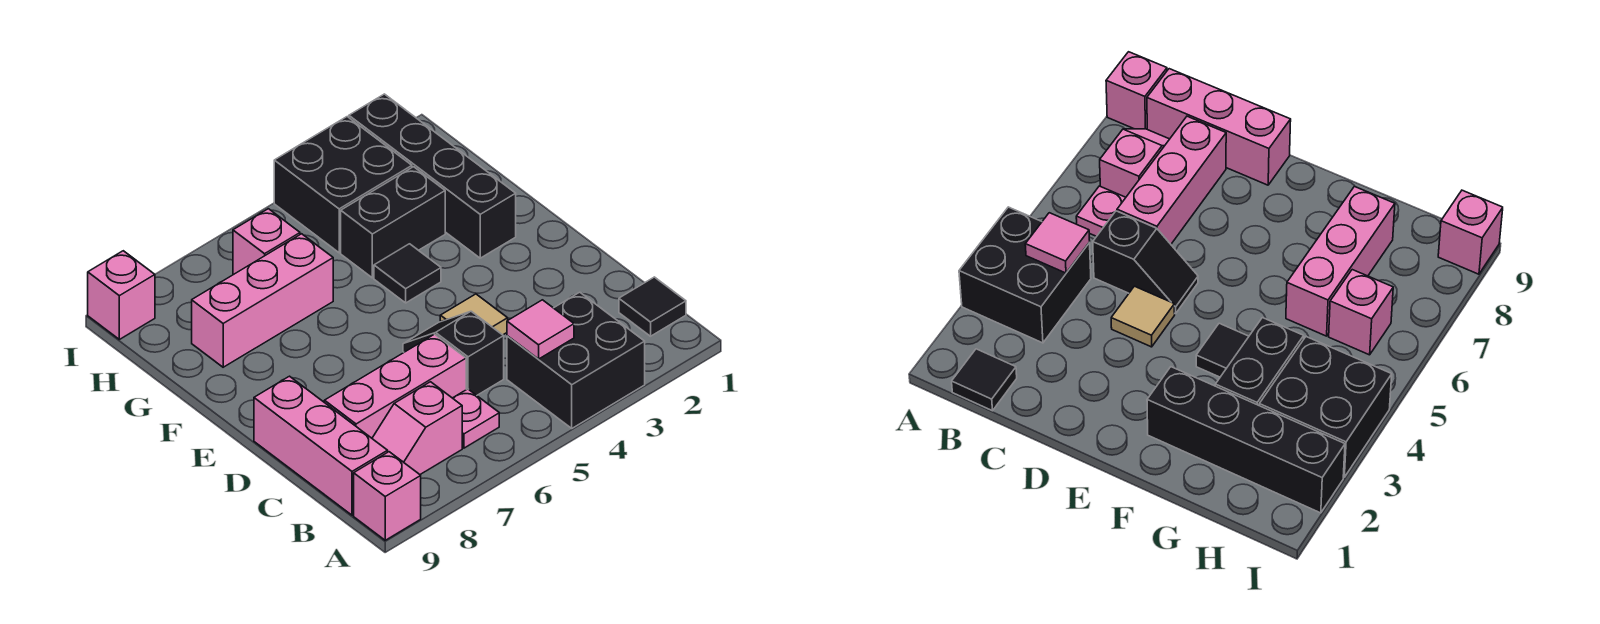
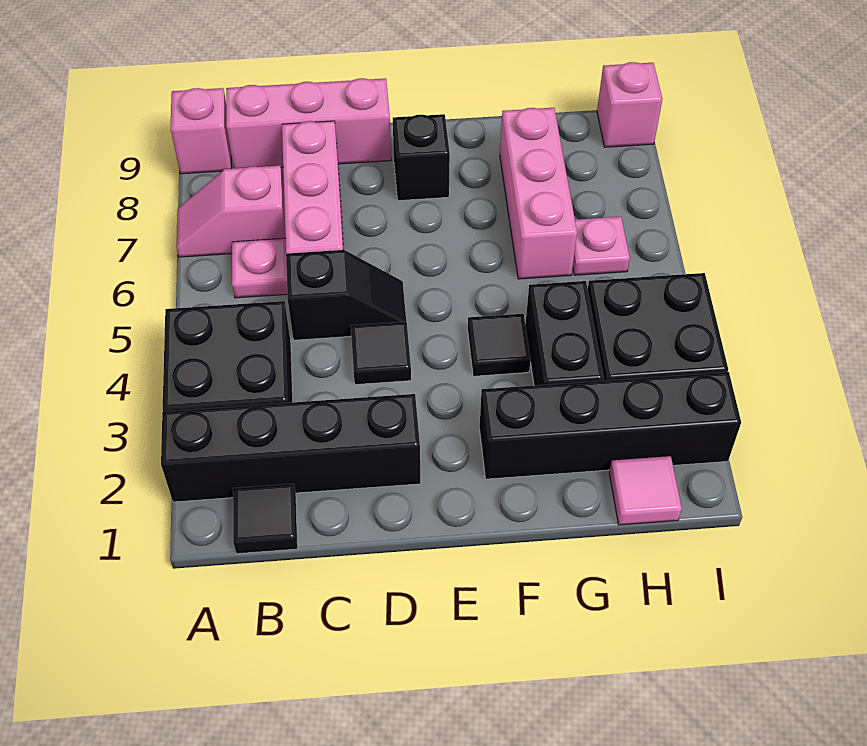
none -> black brick A2:D2 level 1
pink tile B4 level 2 -> pink tile H1 level 1
pink slope B7:B8 level 1 top 7 -> pink slope A7:B7 level 1 top B
tan tile D4 level 1 -> black tile D4 level 1
none -> black brick E8 level 1
pink brick H6 level 1 -> pink plate H6 level 1

